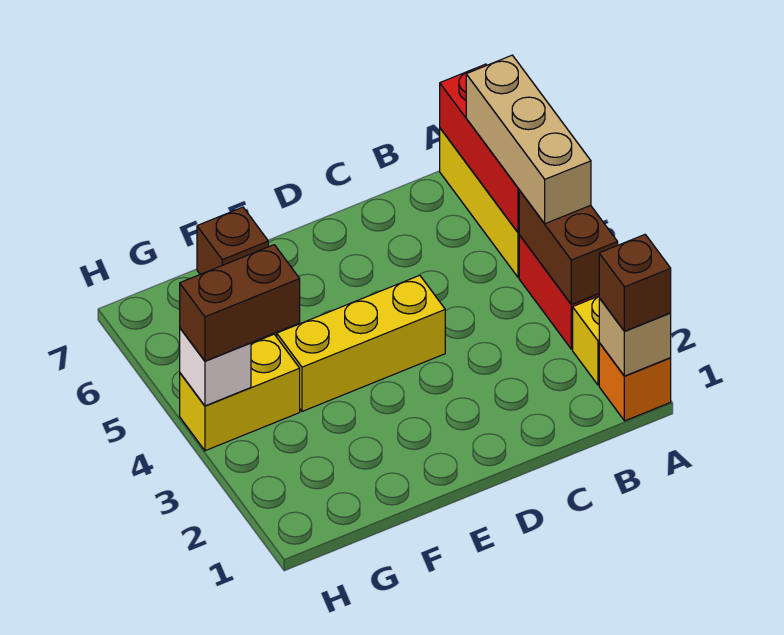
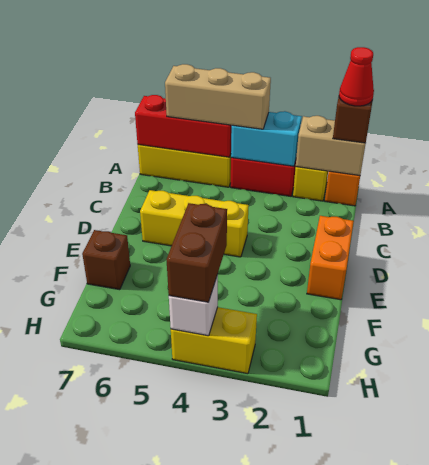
tan brick A1 level 2 -> tan brick A1:A2 level 2
none -> red cone A1 level 4
brown brick A3:A4 level 2 -> cyan brick A3:A4 level 2
none -> orange brick D1:E1 level 1
yellow brick D4:F4 level 1 -> yellow brick D4:D6 level 1
yellow brick G4:H4 level 1 -> yellow brick H3:H4 level 1

